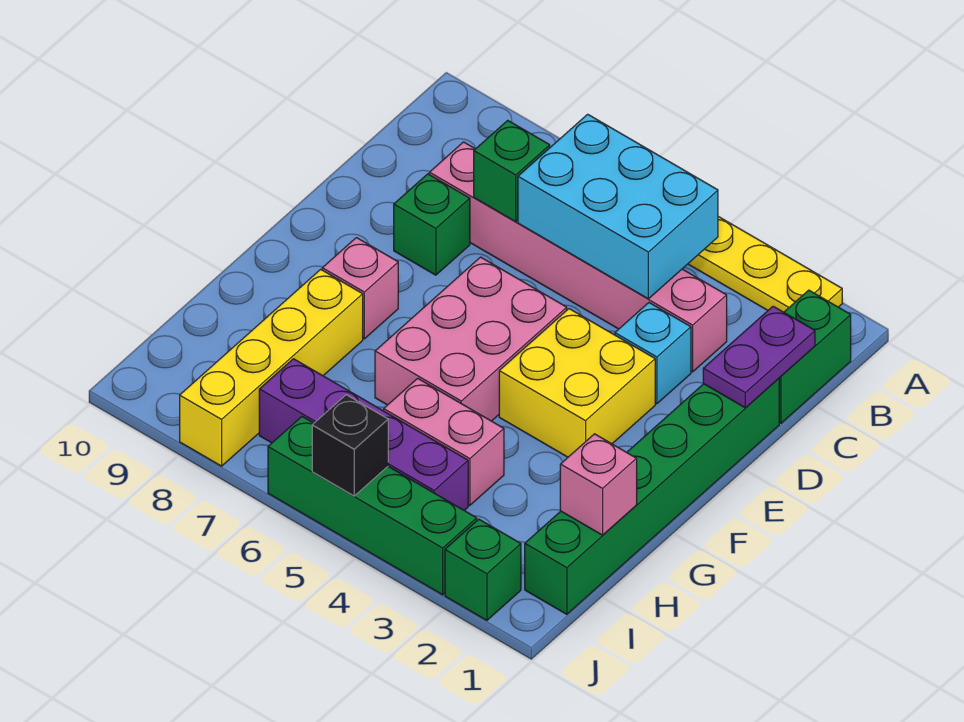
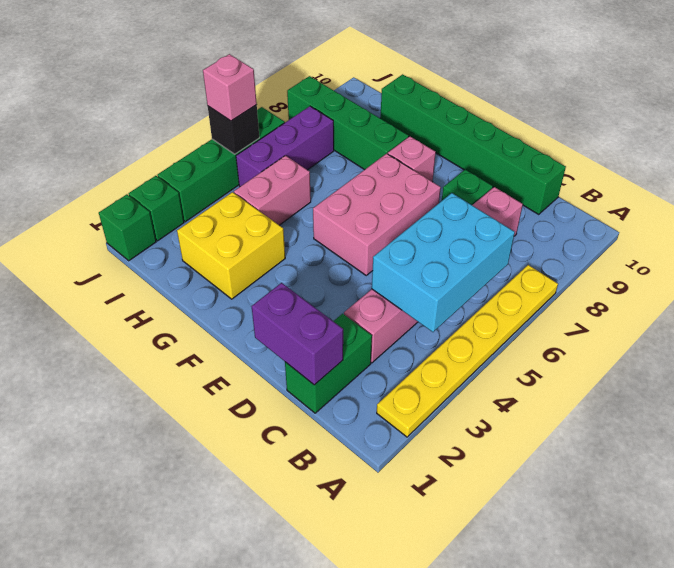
green brick B1:C1 level 1 -> green brick C1:C2 level 1
purple plate C1:D1 level 2 -> purple brick C1:D1 level 2
green brick C7 level 2 -> green brick J1 level 1
green brick D1:I1 level 1 -> green brick C10:H10 level 1
cyan brick D3 level 1 -> none
yellow brick E3:F4 level 1 -> yellow brick G2:H3 level 1
pink brick E5:G6 level 1 -> pink brick E5:F7 level 1
yellow brick G8:J8 level 1 -> green brick G8:J8 level 1
pink brick H1 level 2 -> pink brick J5 level 3
purple brick I4:I7 level 1 -> purple brick I5:I7 level 1

